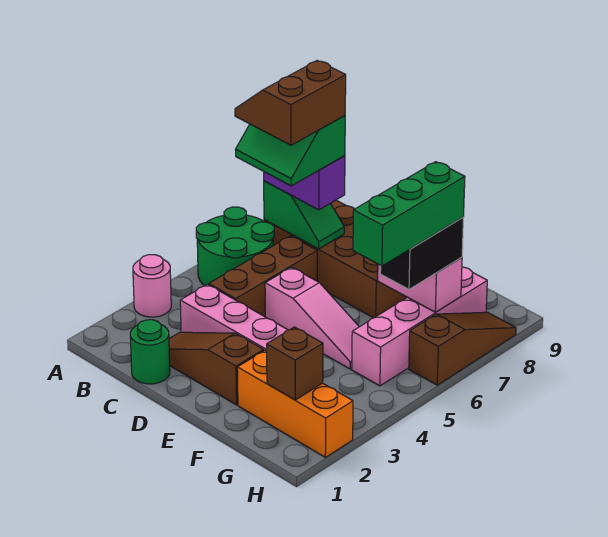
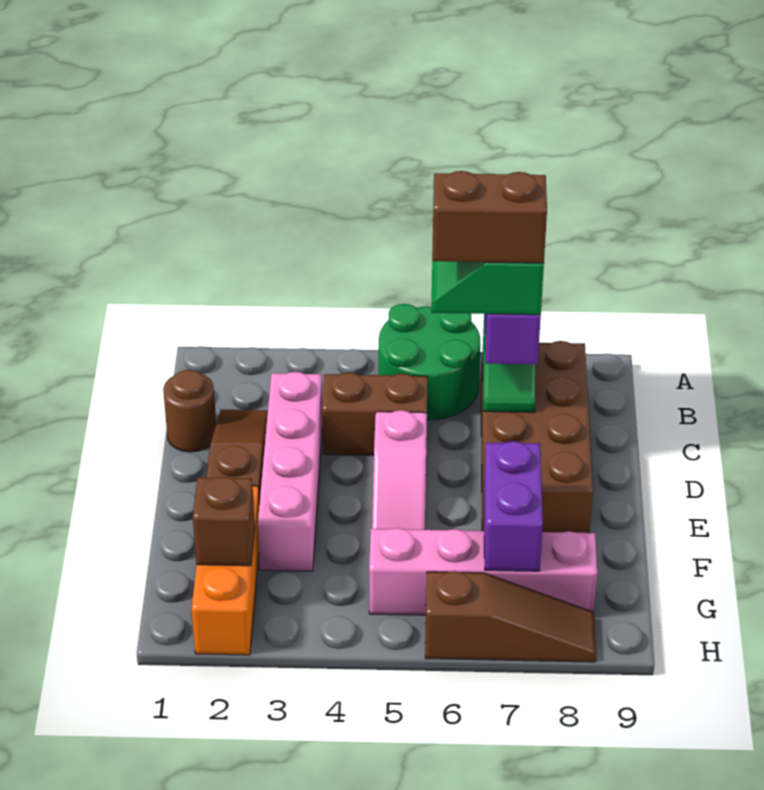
pink round brick A3 level 1 -> none
green round brick C1 level 1 -> brown round brick C1 level 1
brown brick C4:C6 level 1 -> brown brick C4:C5 level 1
pink brick F7:G7 level 2 -> purple brick F7:G7 level 2
green brick G5:G7 level 4 -> none
black brick G6:G7 level 3 -> none

